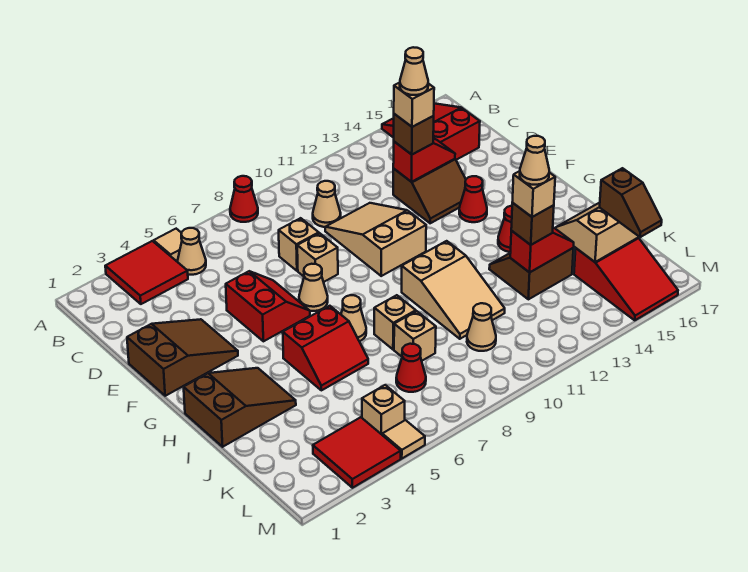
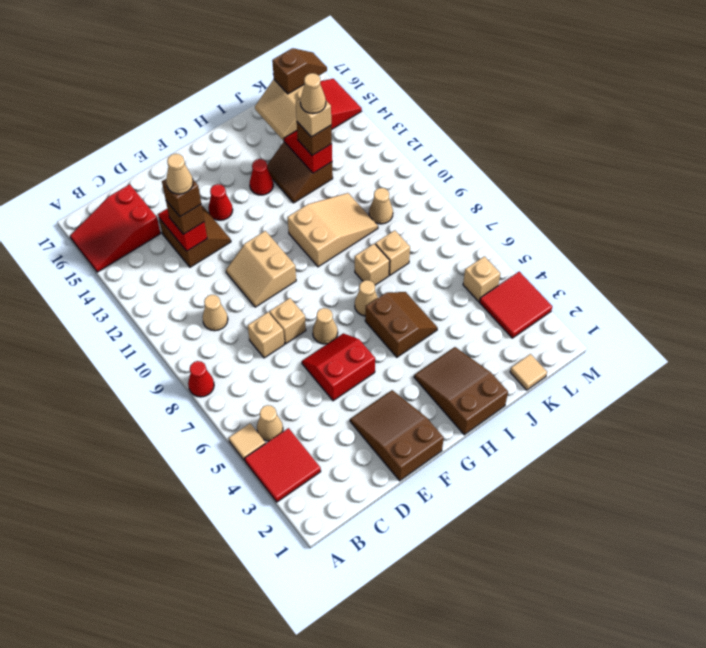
tan slope D10:F11 level 1 top F -> tan slope E10:F11 level 1 top F
tan brick D13 level 4 -> brown brick D13 level 4
red slope H5:I6 level 1 top H -> brown slope H5:I6 level 1 top H
red cone K7 level 1 -> none
tan tile M5 level 1 -> tan tile K1 level 1

